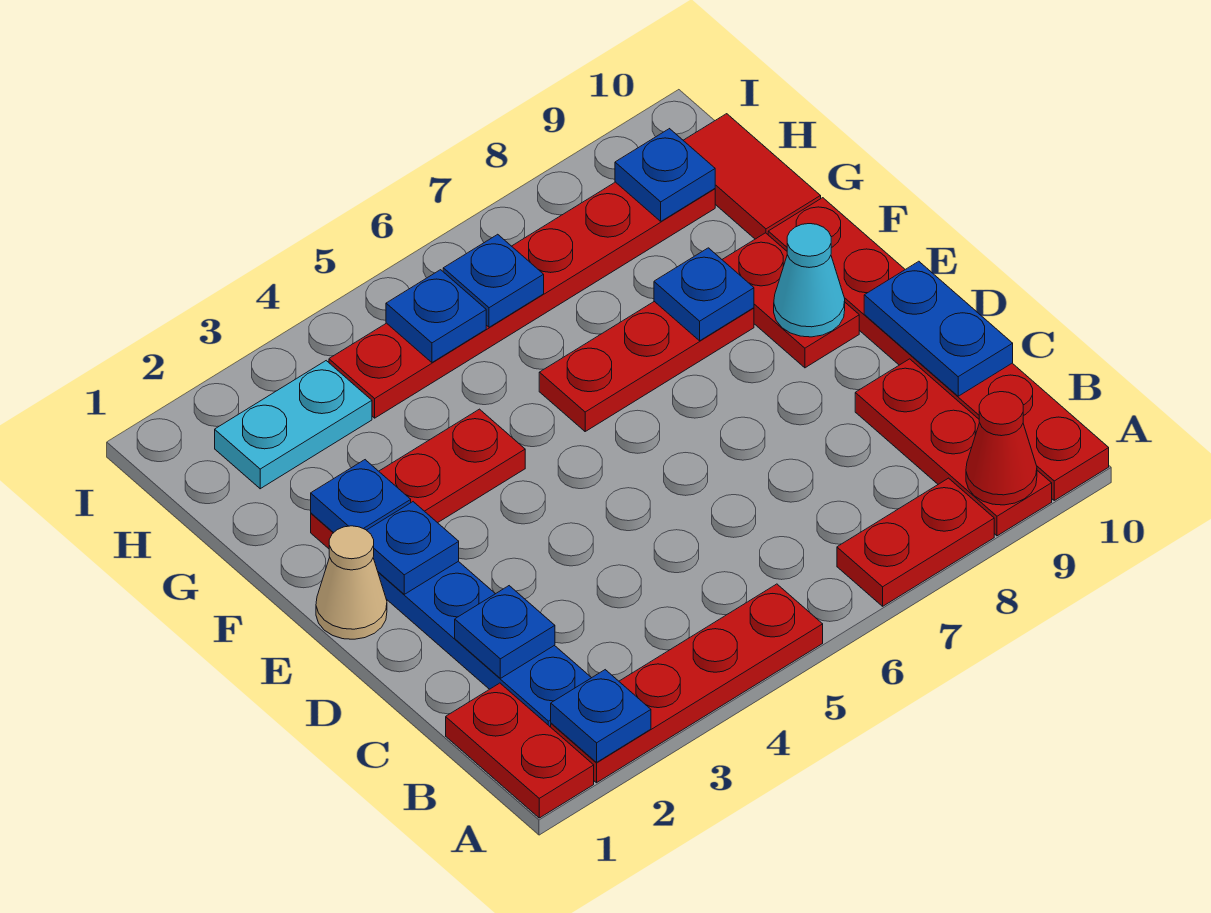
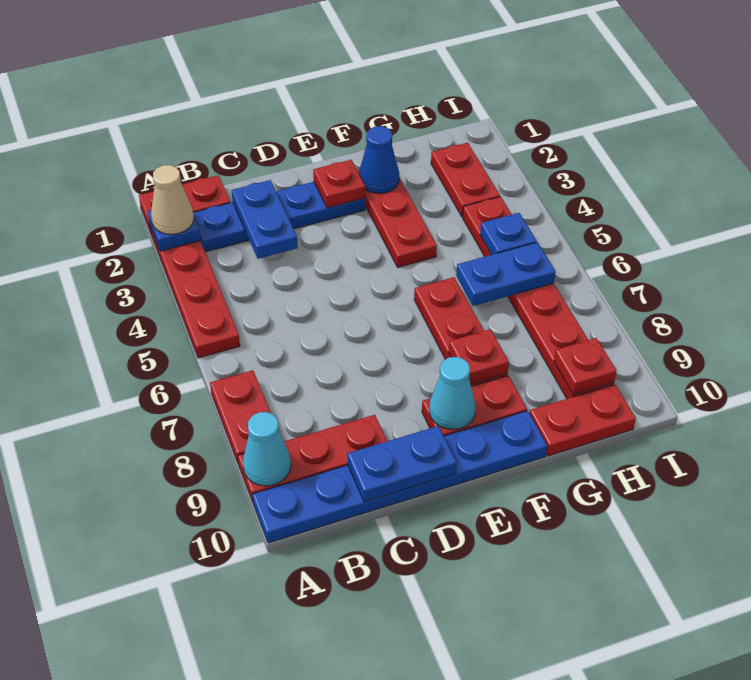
red cone A9 level 2 -> cyan cone A9 level 2
red plate A10:F10 level 1 -> blue plate A10:F10 level 1
blue plate C2 level 2 -> blue plate C2:C3 level 2
tan cone E1 level 1 -> tan cone A2 level 3
blue plate E2 level 2 -> red plate E2 level 2
blue plate F2 level 2 -> blue cone F2 level 2
blue plate F8 level 2 -> red plate F8 level 2
red tile G10:H10 level 1 -> red plate G10:H10 level 1
cyan plate H2:H3 level 1 -> red plate H2:H3 level 1
blue plate H6 level 2 -> blue plate G6:H6 level 2
blue plate H9 level 2 -> red plate H9 level 2

